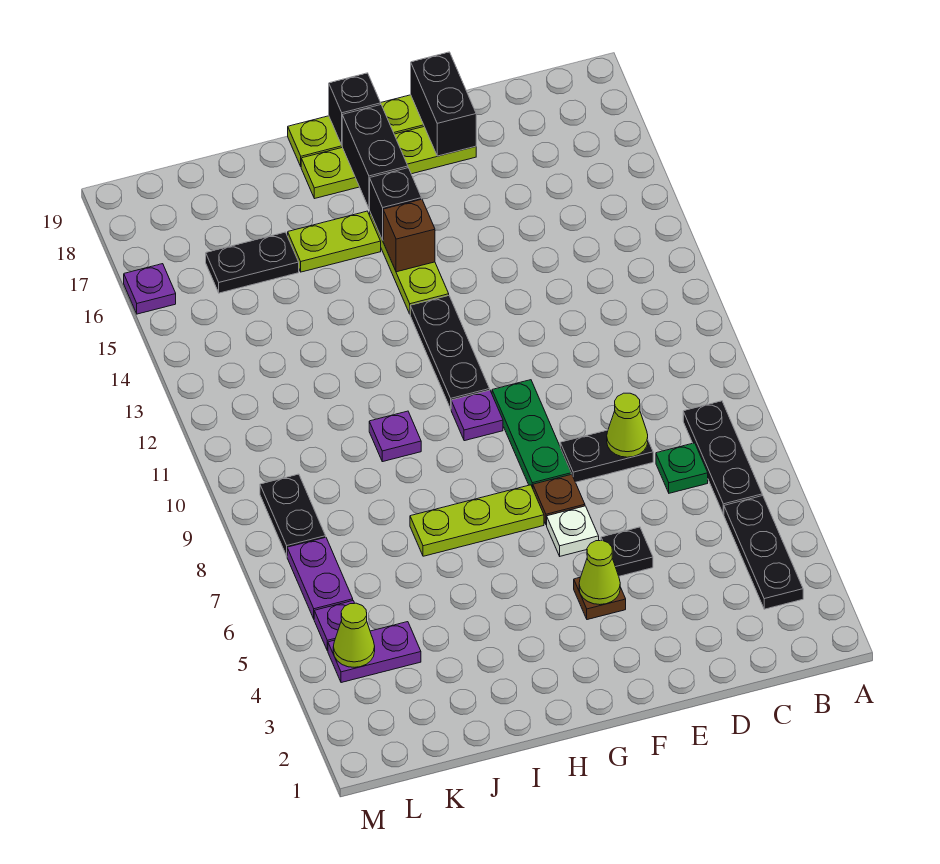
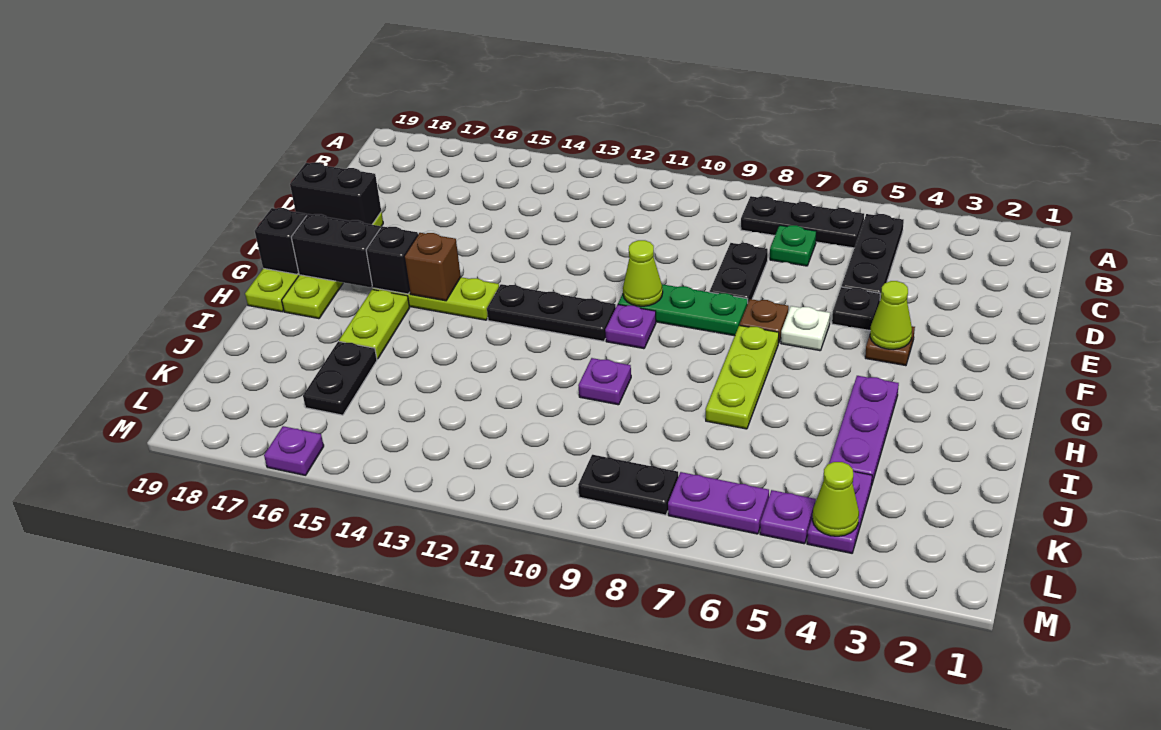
black plate B3:B5 level 1 -> black plate B5:D5 level 1
lime cone D8 level 2 -> lime cone F10 level 2
none -> purple plate H4:J4 level 1

